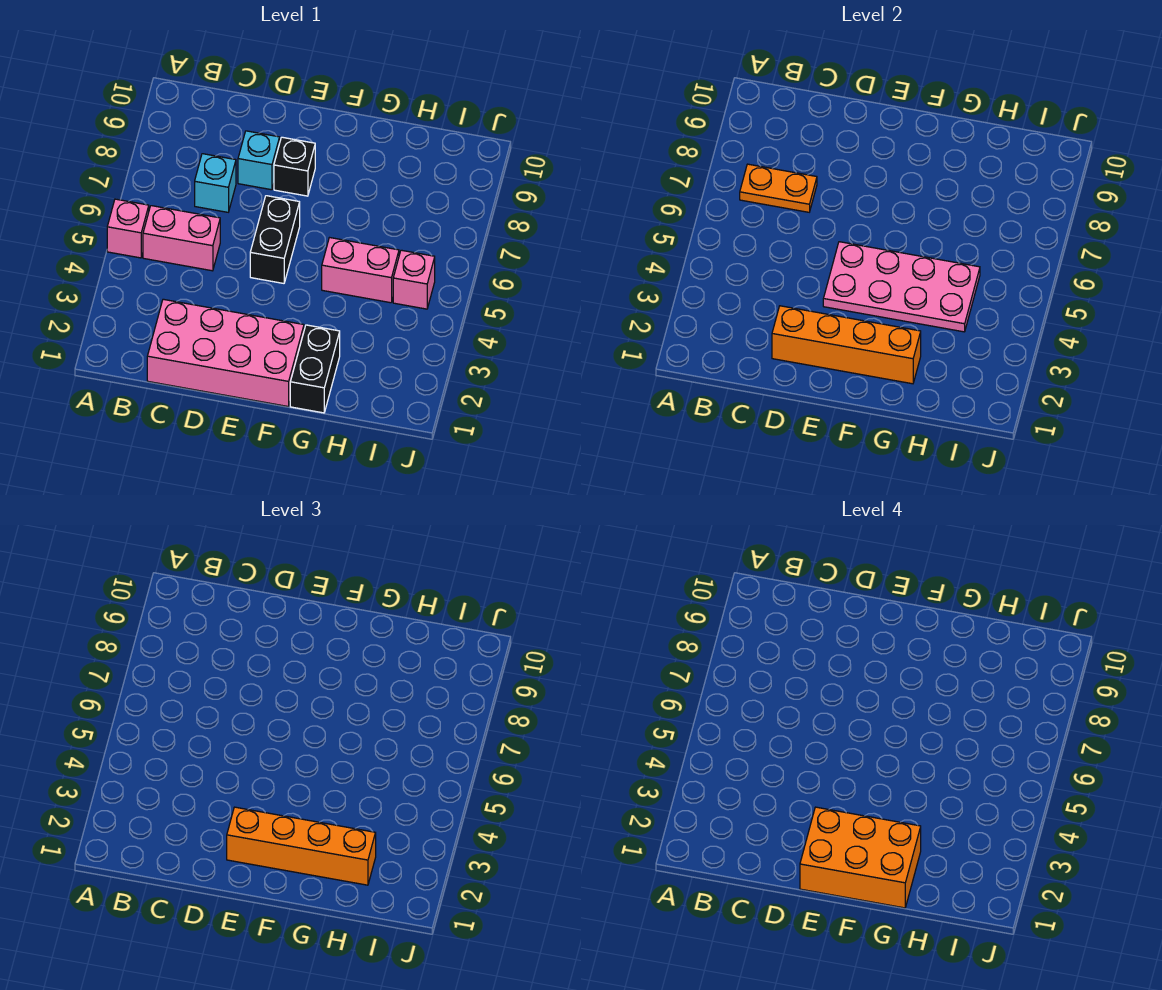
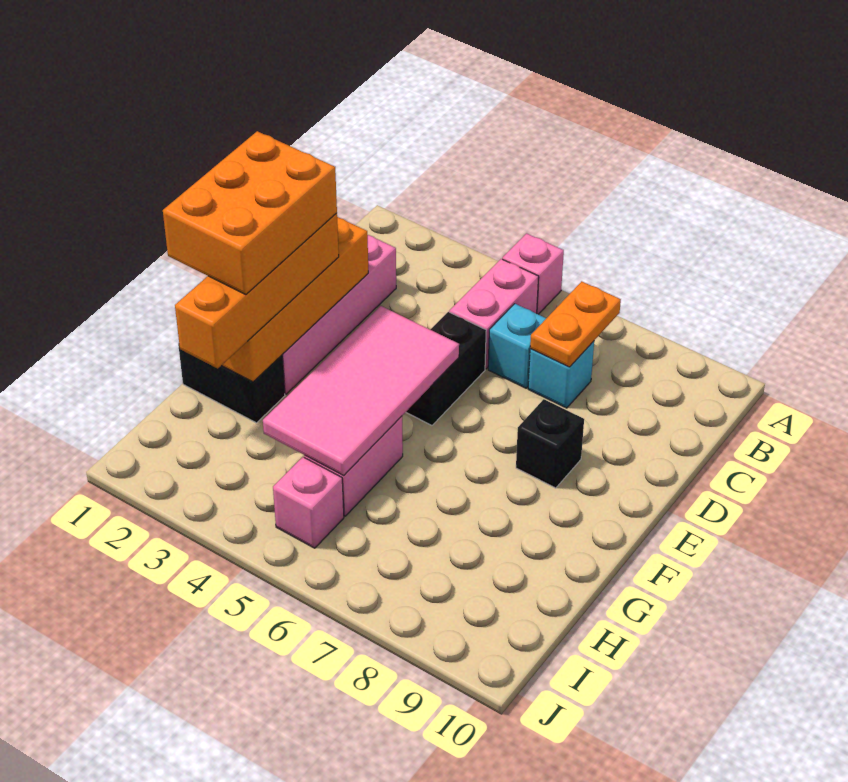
cyan brick D8 level 1 -> cyan brick C6 level 1
pink plate E4:H5 level 2 -> pink tile E4:H5 level 2
black brick E5:E6 level 1 -> black brick D5:E5 level 1

